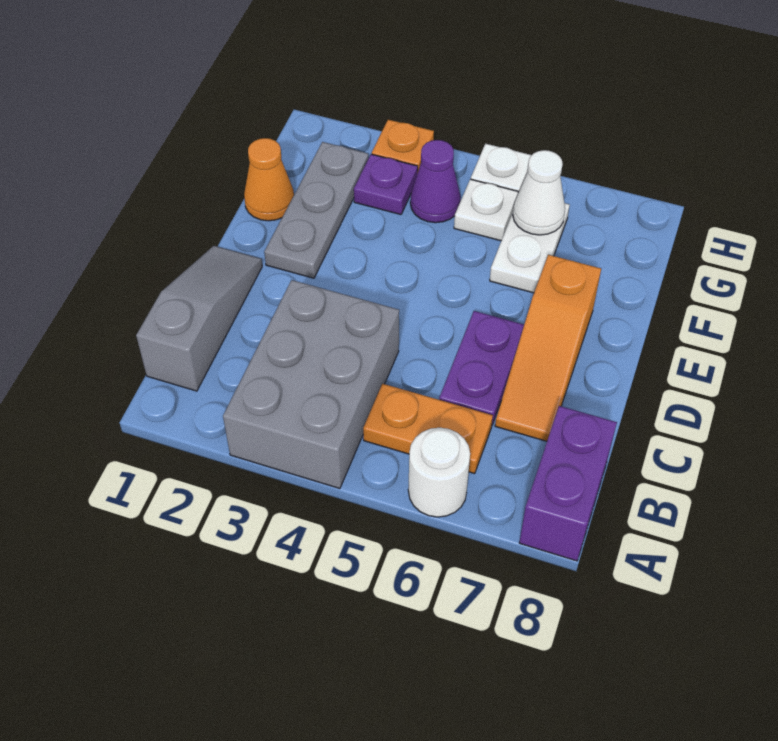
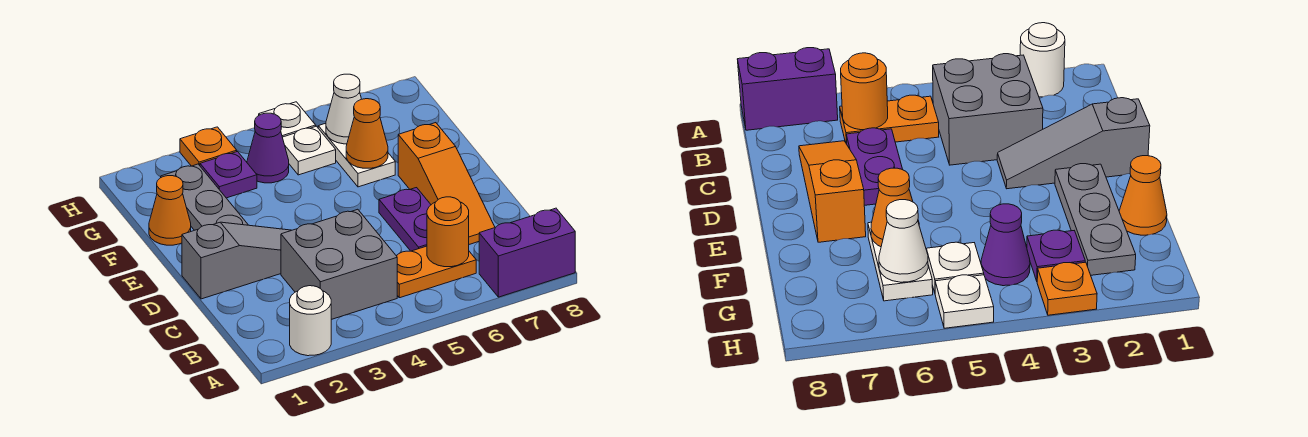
grey brick A3:C4 level 1 -> grey brick B3:C4 level 1
white round brick A6 level 1 -> white round brick A2 level 1
purple brick A8:B8 level 1 -> purple brick A7:A8 level 1
grey slope B1:D1 level 1 top B -> grey slope D1:D3 level 1 top 1
none -> orange round brick B6 level 2
none -> orange cone F6 level 2

